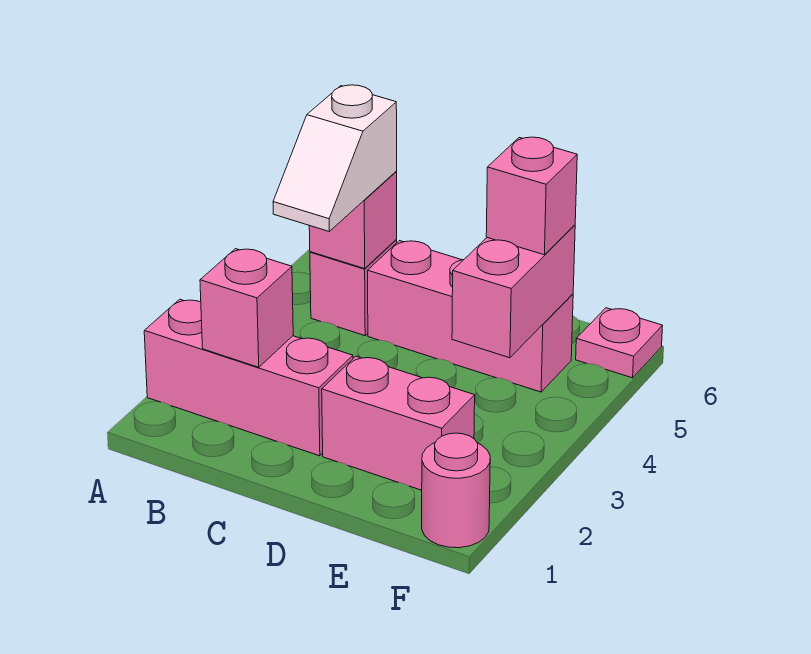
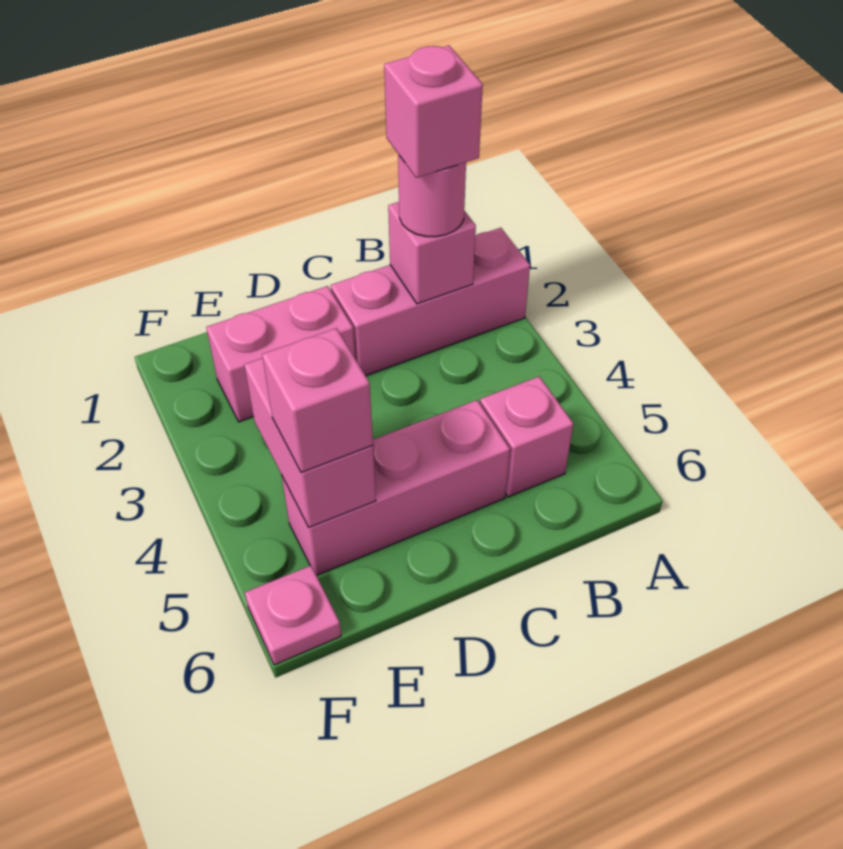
white slope B4:B5 level 3 top 5 -> none
pink brick B5 level 2 -> pink brick B2 level 4
pink round brick F1 level 1 -> pink round brick B2 level 3

